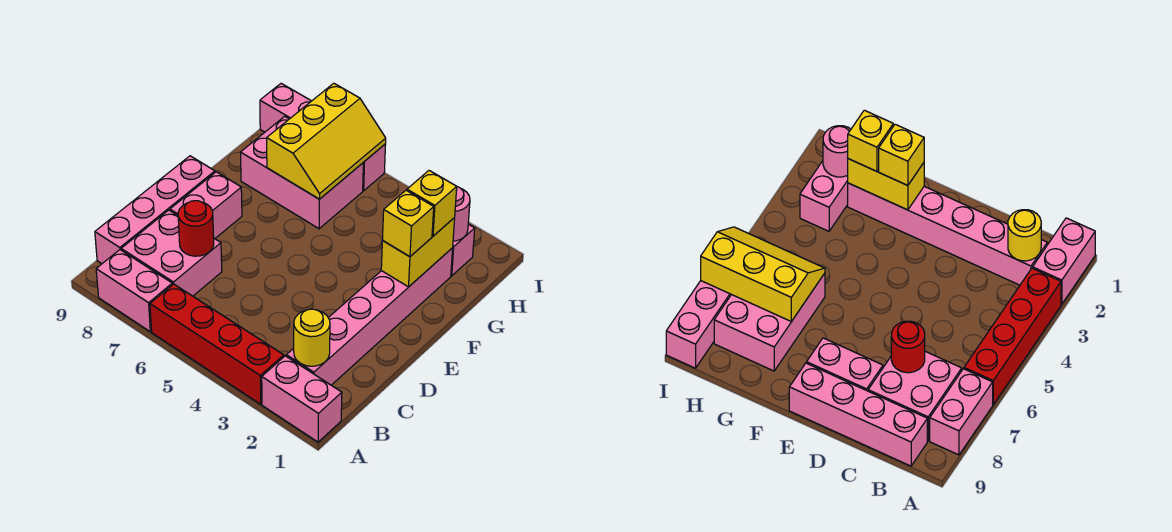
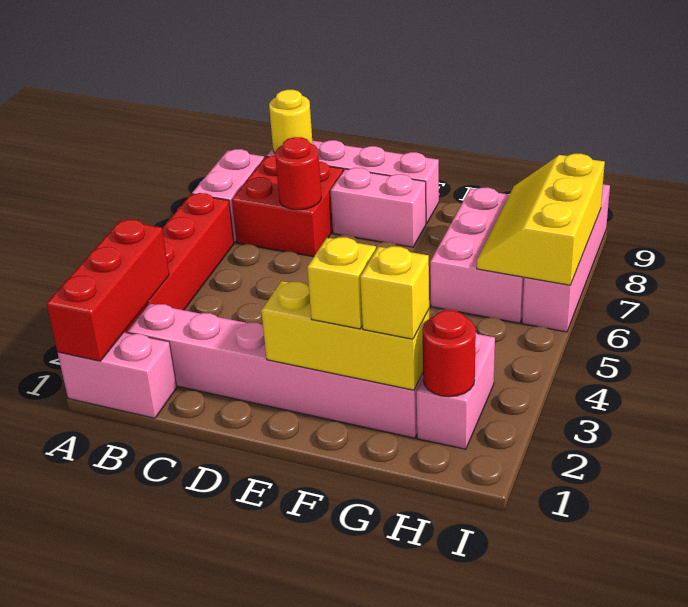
pink brick A1:A2 level 1 -> pink brick A1:B1 level 1
none -> red brick A1:A3 level 2
yellow round brick B2 level 2 -> yellow round brick B9 level 2
pink brick B7:C8 level 1 -> red brick B7:C8 level 1
yellow brick F2:G2 level 2 -> yellow brick E2:G2 level 2
yellow slope G6:I7 level 2 top 7 -> yellow slope H6:I8 level 2 top I
pink round brick H2 level 2 -> red round brick H2 level 2

